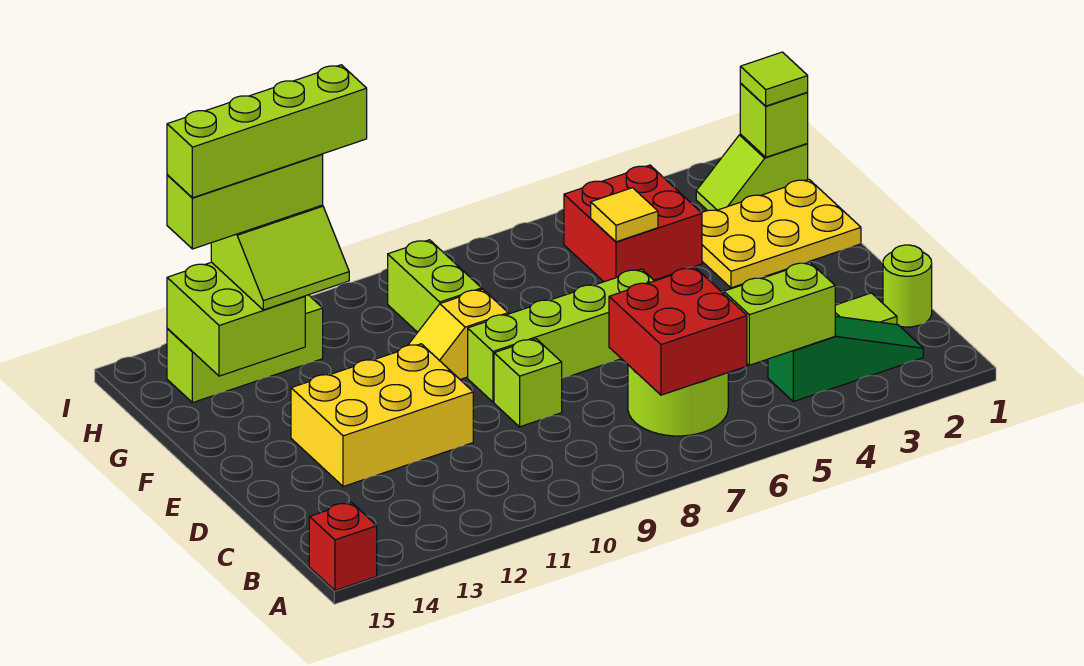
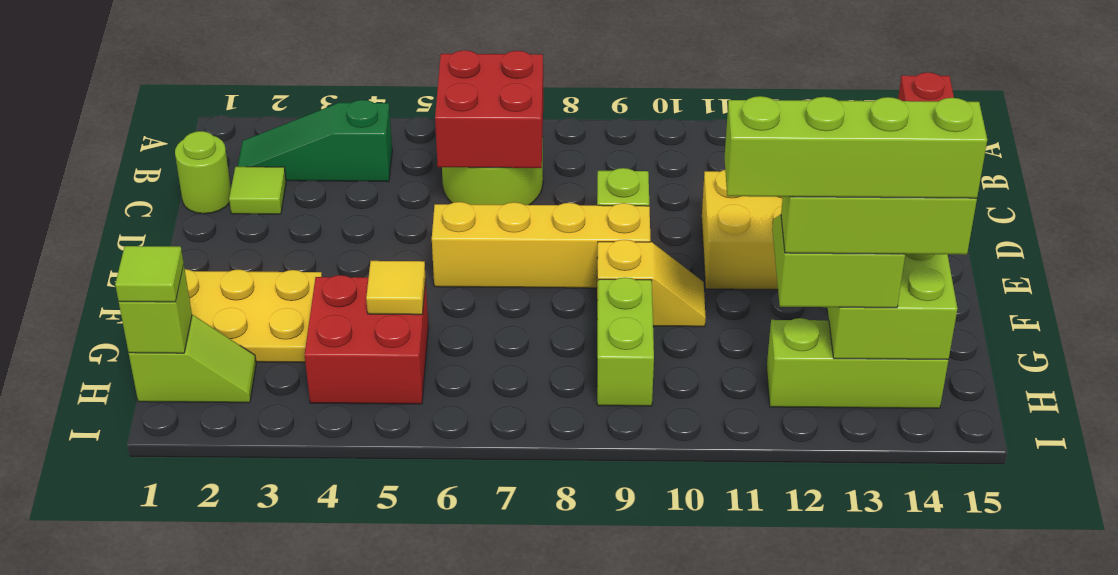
lime brick B4:B5 level 2 -> none
lime brick E6:E9 level 1 -> yellow brick E6:E9 level 1

